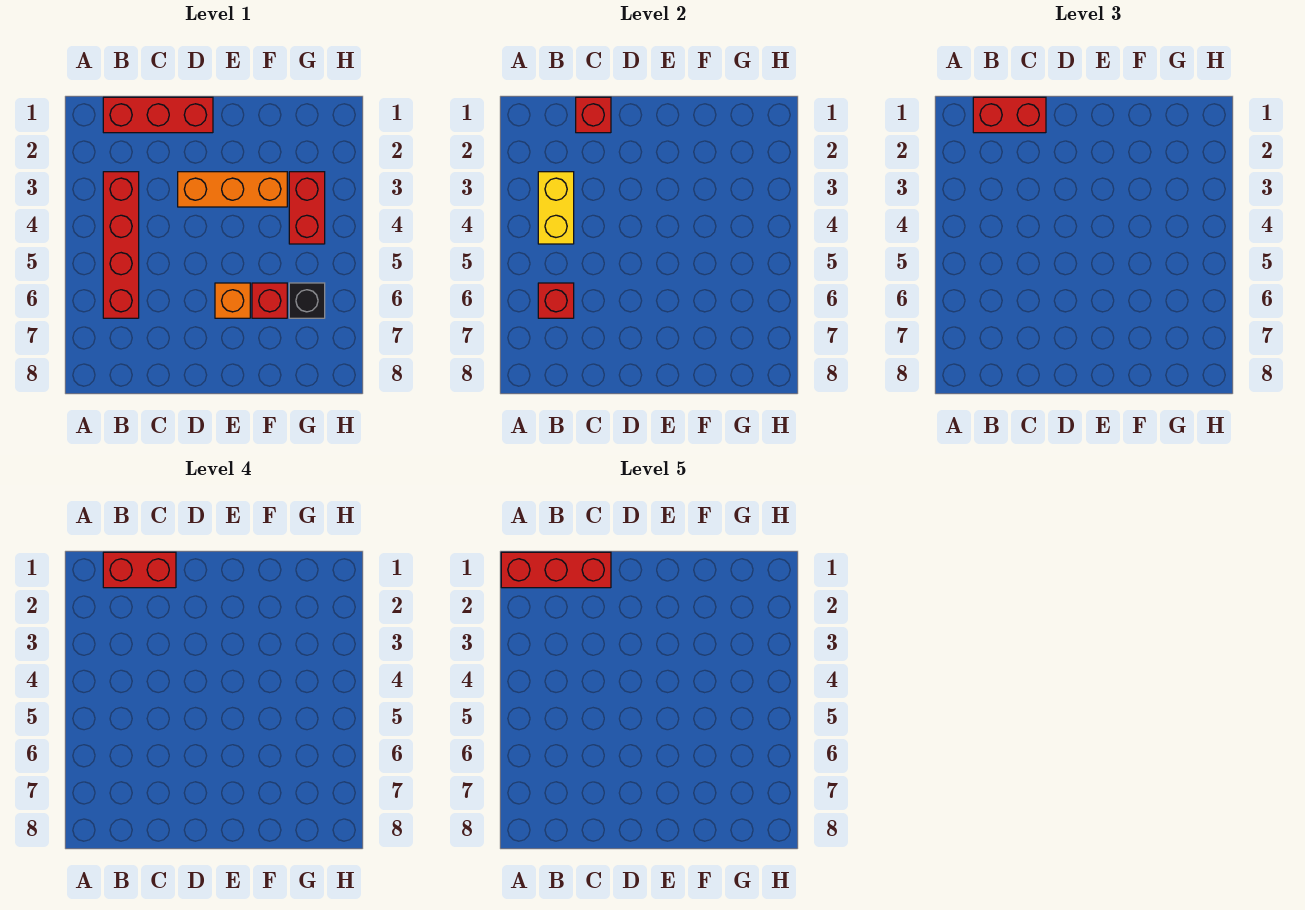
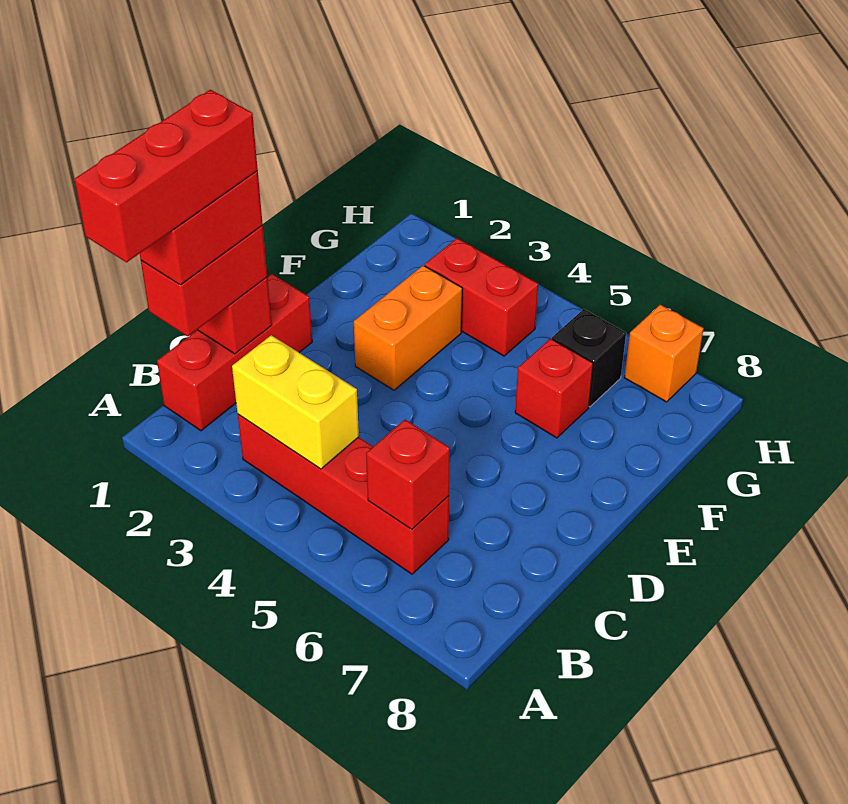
orange brick D3:F3 level 1 -> orange brick E3:F3 level 1
orange brick E6 level 1 -> orange brick H7 level 1

